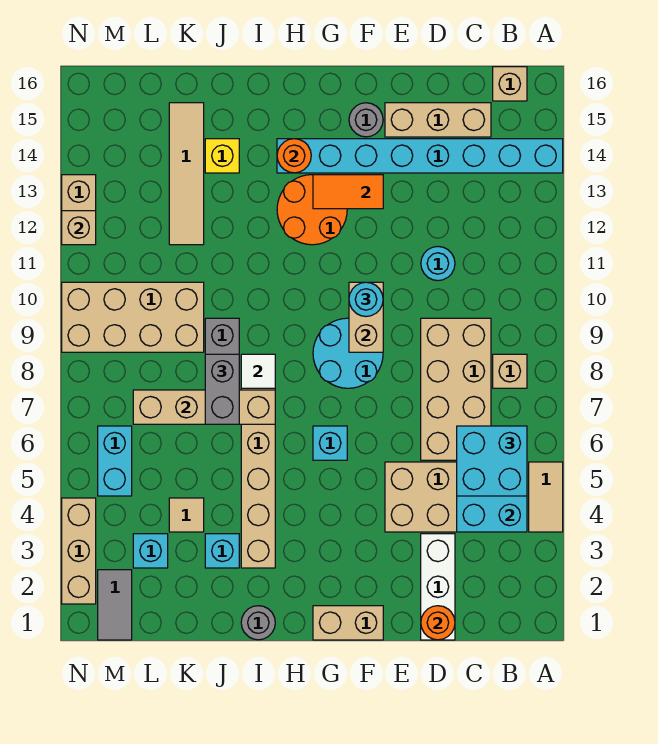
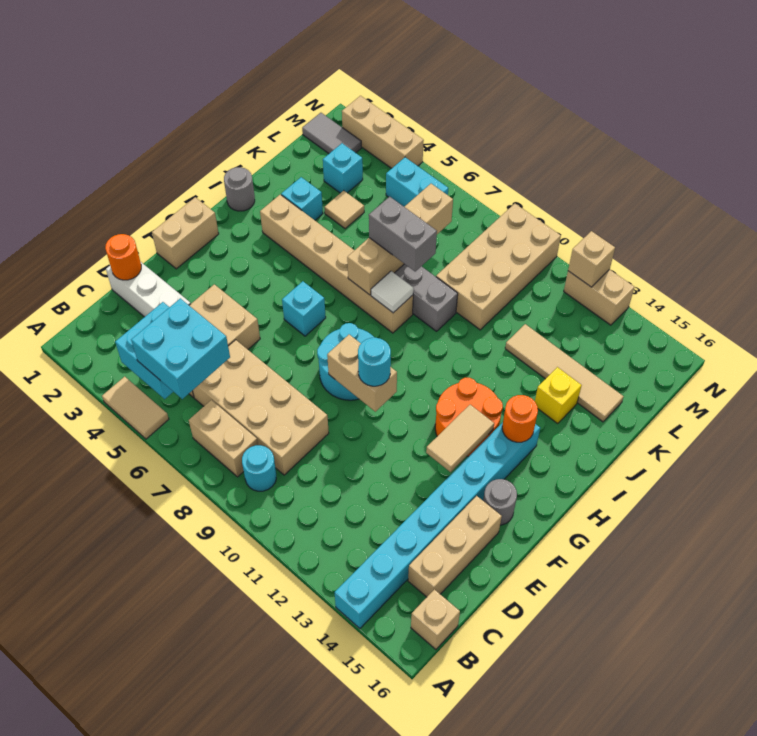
tan brick B8 level 1 -> tan brick B7:B8 level 1
cyan round brick D11 level 1 -> cyan round brick B9 level 1
orange tile F13:G13 level 2 -> tan tile F13:G13 level 2

